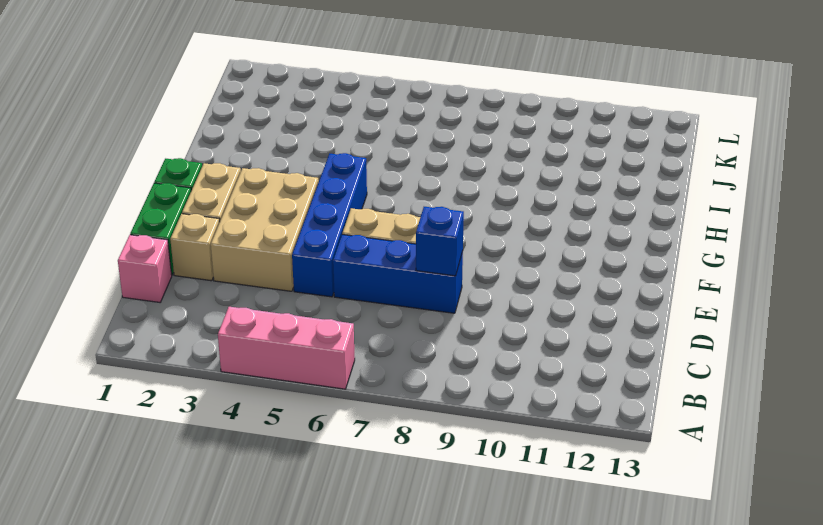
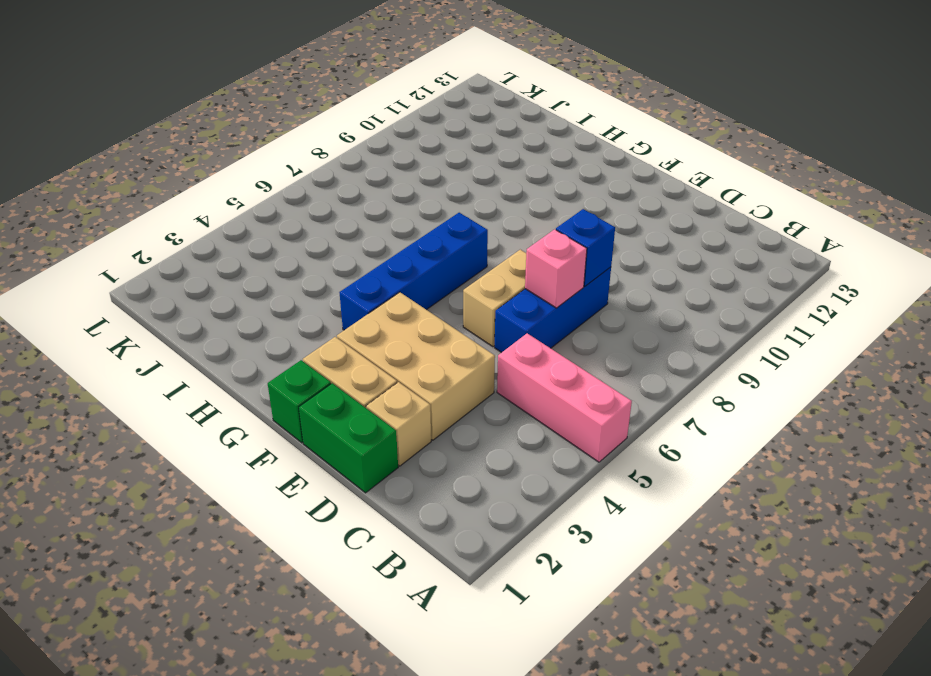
pink brick A4:A6 level 1 -> pink brick A5:C5 level 1
pink brick C1 level 1 -> pink brick D7 level 2
blue brick D5:G5 level 1 -> blue brick G4:G7 level 1

